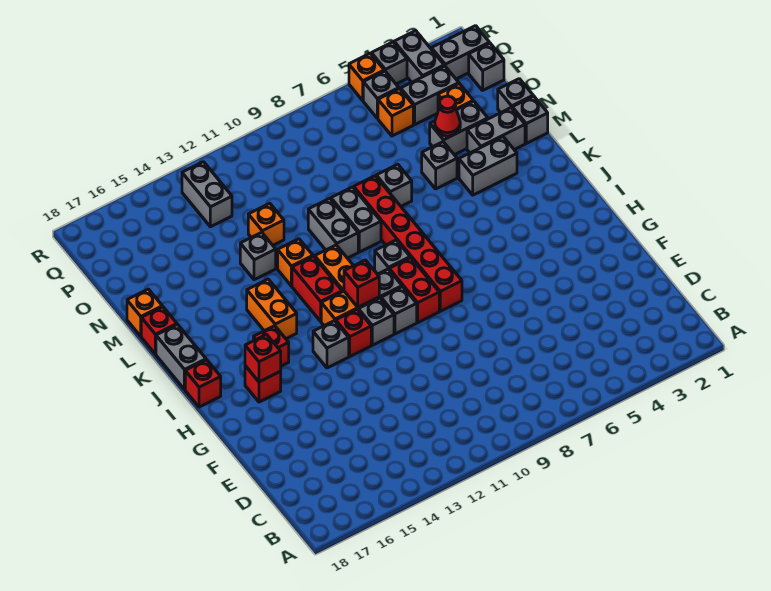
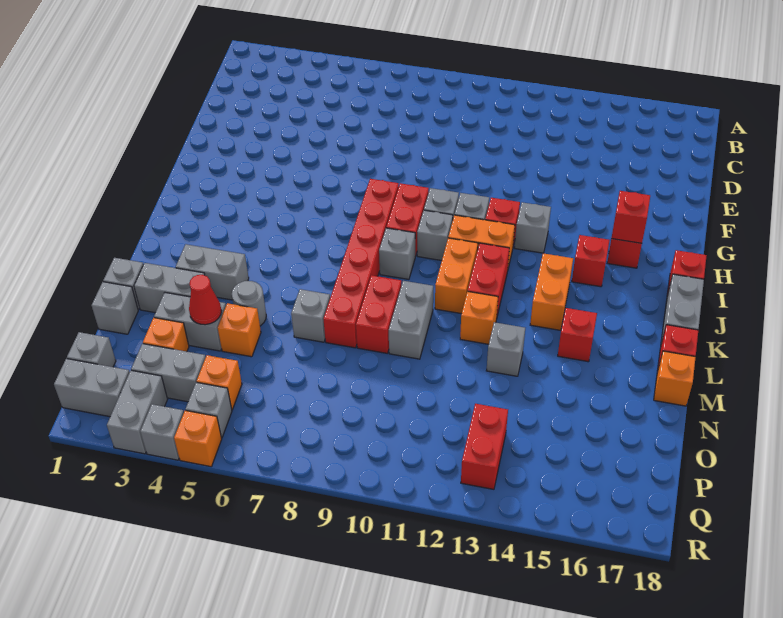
red brick I11 level 2 -> red brick L15 level 1
grey brick L9:M9 level 1 -> red brick L9:M9 level 1
grey brick M5 level 1 -> grey round brick M5 level 1
orange brick N12 level 1 -> orange brick N5 level 1
grey brick P13:Q13 level 1 -> red brick P13:Q13 level 1

